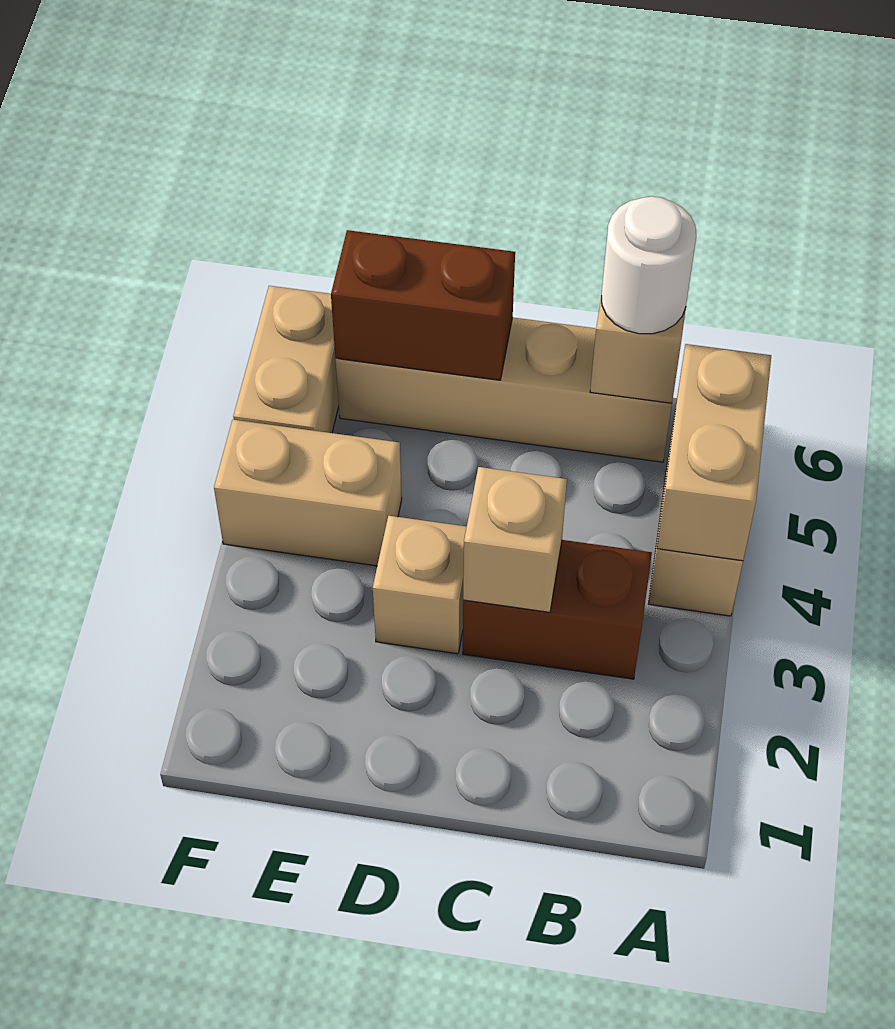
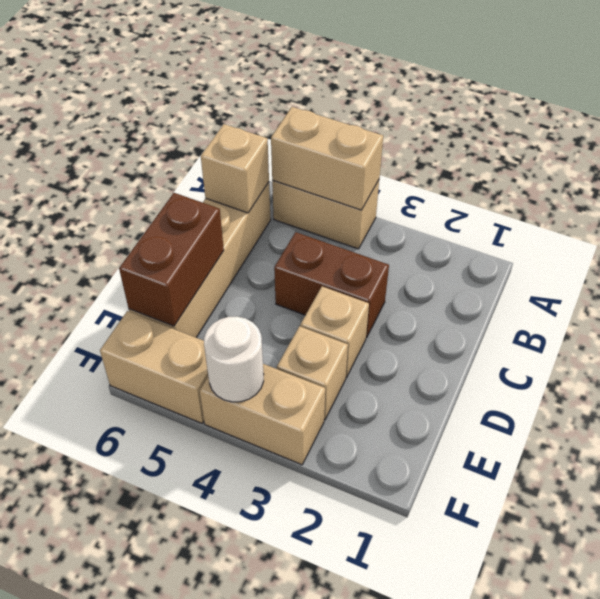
brown brick B3:C3 level 1 -> brown brick C3:C4 level 1
white round brick B6 level 3 -> white round brick F4 level 2
tan brick C3 level 2 -> tan brick E3 level 1
tan brick E4:F4 level 1 -> tan brick F3:F4 level 1

